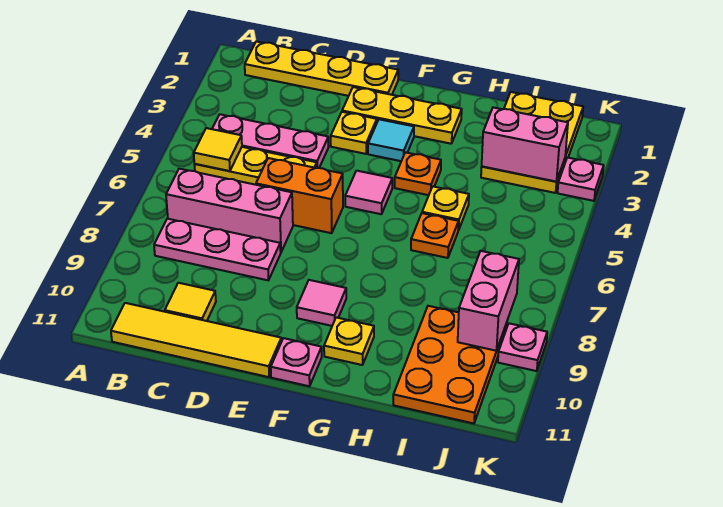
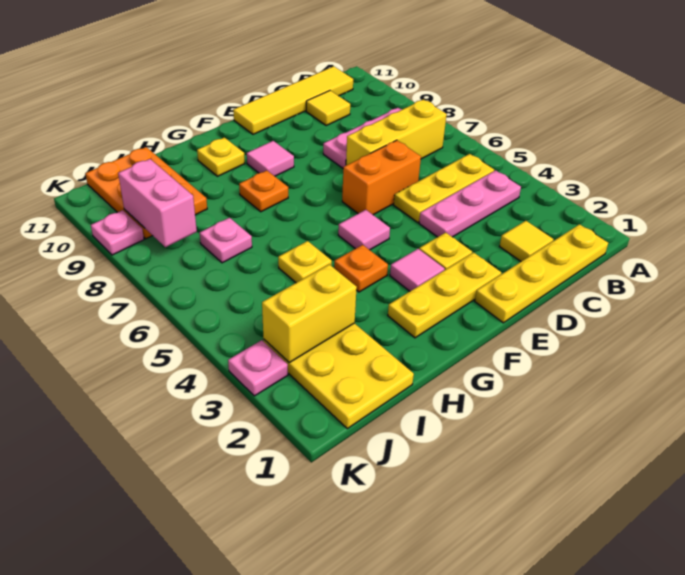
yellow tile B5 level 2 -> yellow tile C2 level 1
pink brick B7:D7 level 1 -> yellow brick B7:D7 level 1
cyan tile F3 level 1 -> pink tile F3 level 1
pink plate F11 level 1 -> pink plate I7 level 1
orange plate H6 level 1 -> orange plate G8 level 1
pink brick I3:J3 level 2 -> yellow brick I3:J3 level 2

